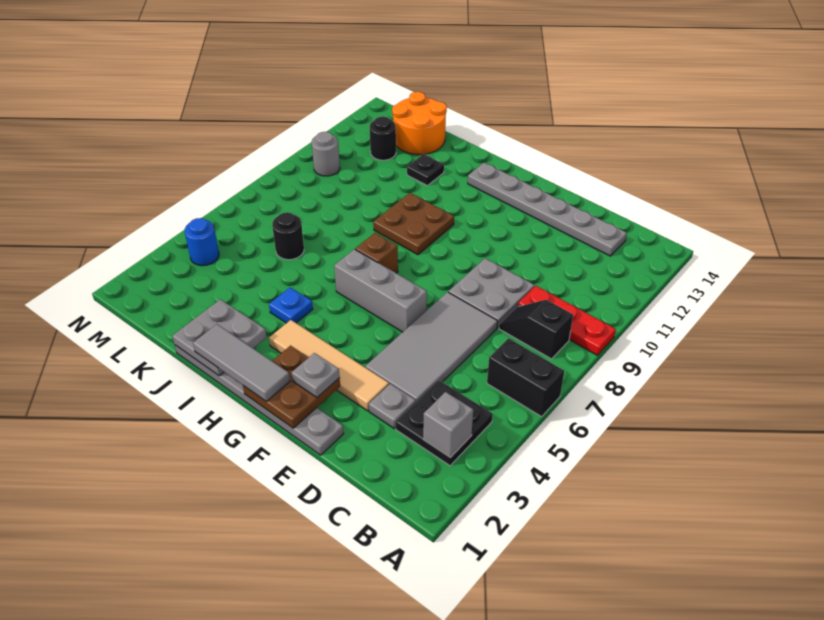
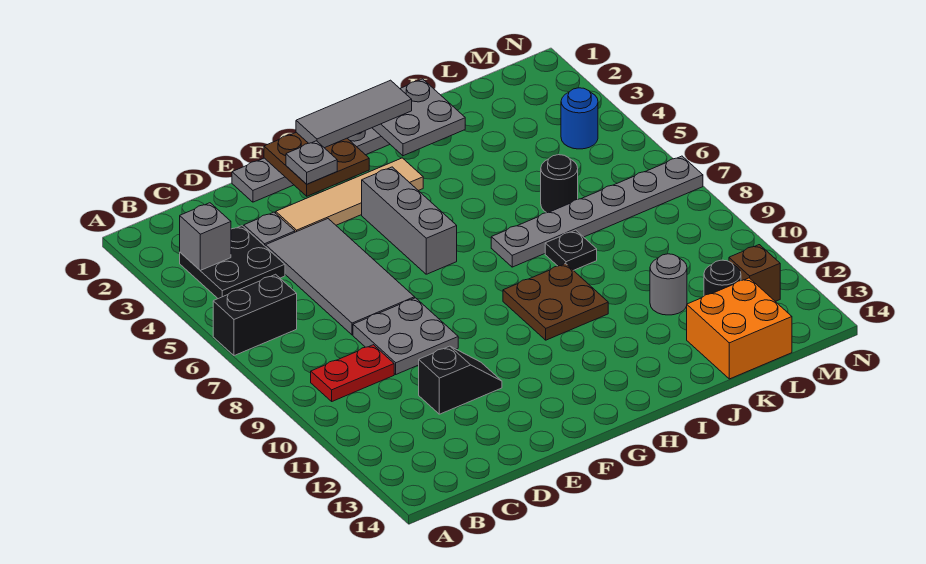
red plate A9:C9 level 1 -> red plate B9:C9 level 1
black slope B8:C8 level 1 top B -> black slope D11:E11 level 1 top D
grey plate C13:H13 level 1 -> grey plate I7:N7 level 1
grey brick F6:H6 level 1 -> grey brick G4:G6 level 1
brown brick H7 level 1 -> brown brick M12 level 1
blue plate I4 level 1 -> none
black plate J12 level 1 -> black plate J8 level 1
orange round brick K13:L14 level 1 -> orange brick K13:L14 level 1
grey round brick M10 level 1 -> grey round brick K11 level 1

